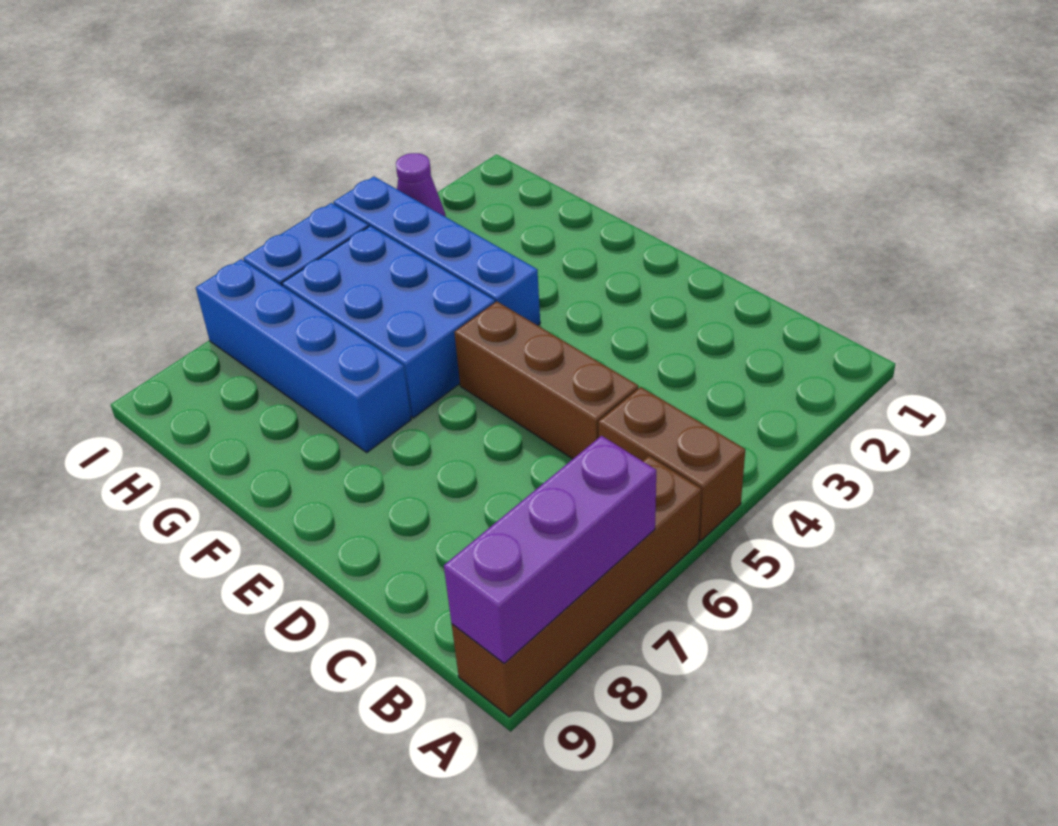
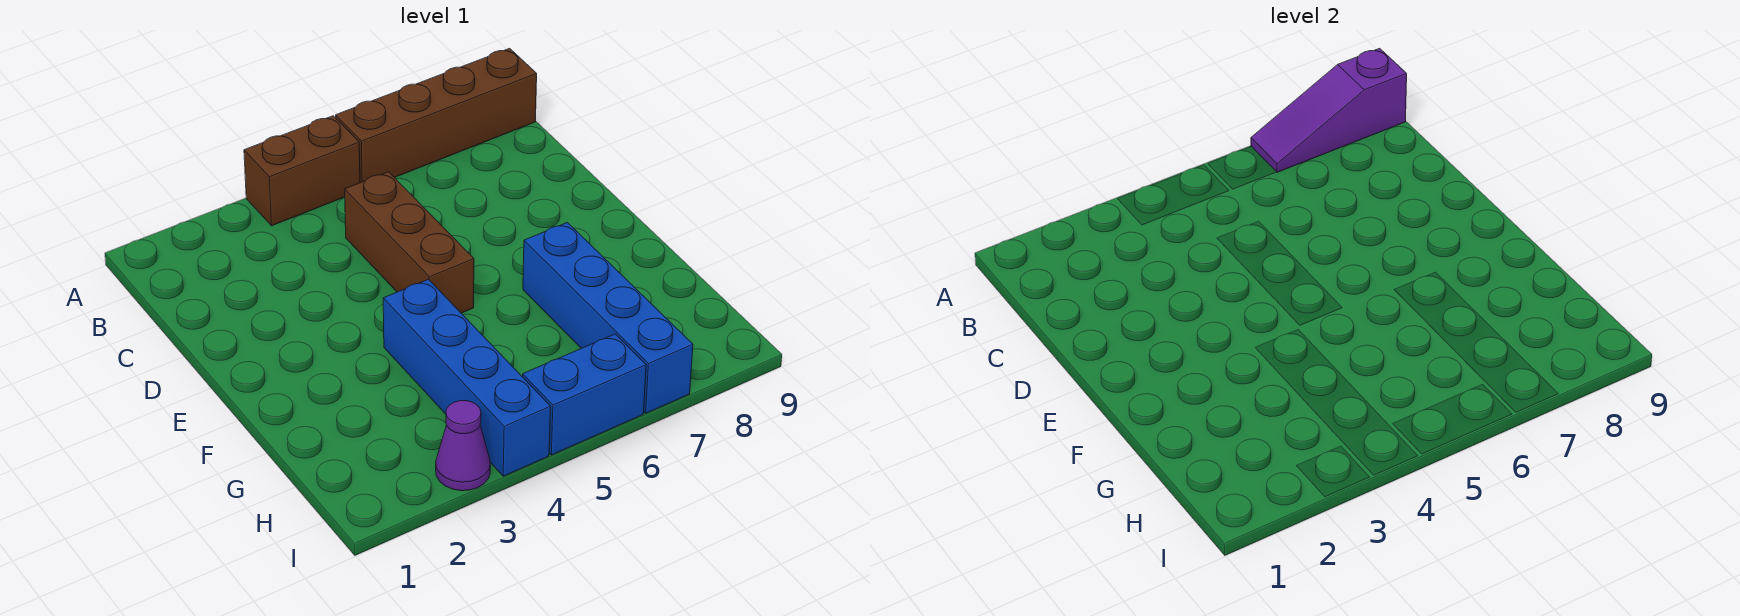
brown brick A5:B5 level 1 -> brown brick A4:A5 level 1
purple brick A7:A9 level 2 -> purple slope A7:A9 level 2 top 9
blue brick F5:H6 level 1 -> none

